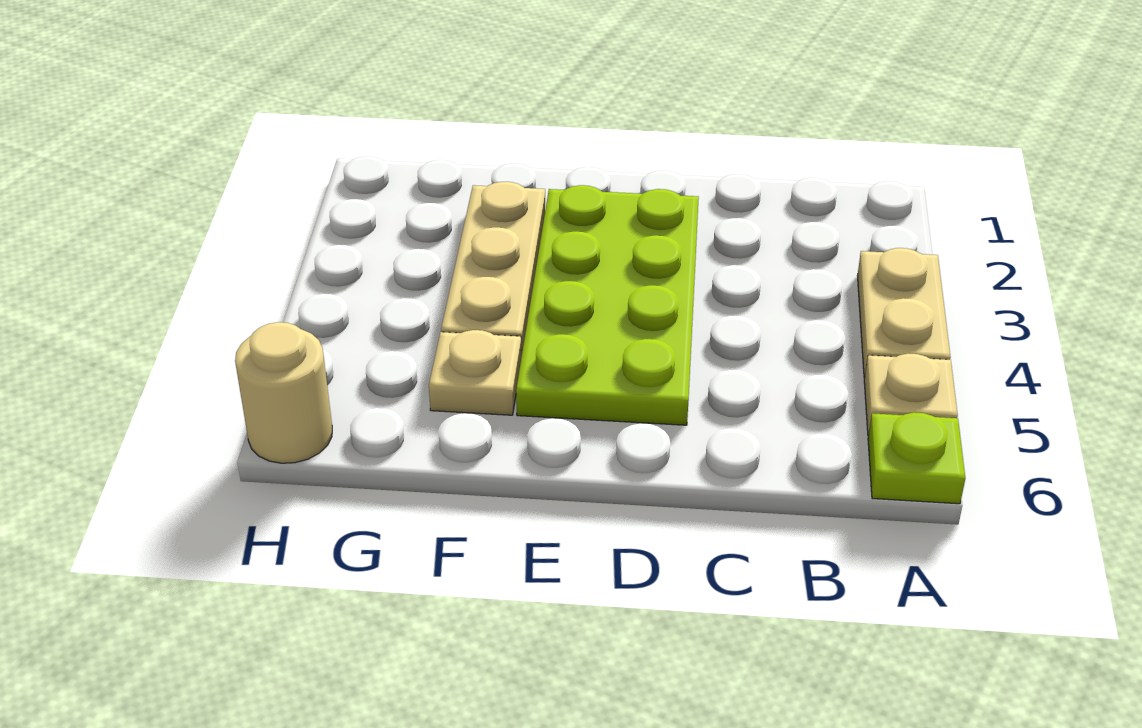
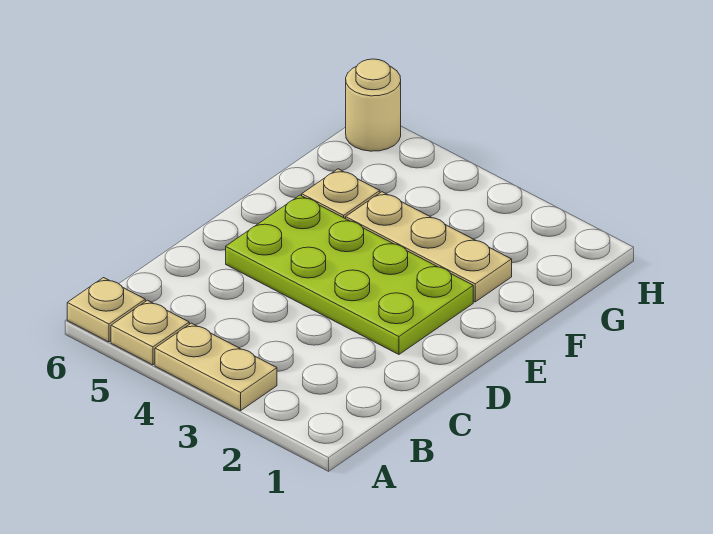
lime plate A6 level 1 -> tan plate A6 level 1

